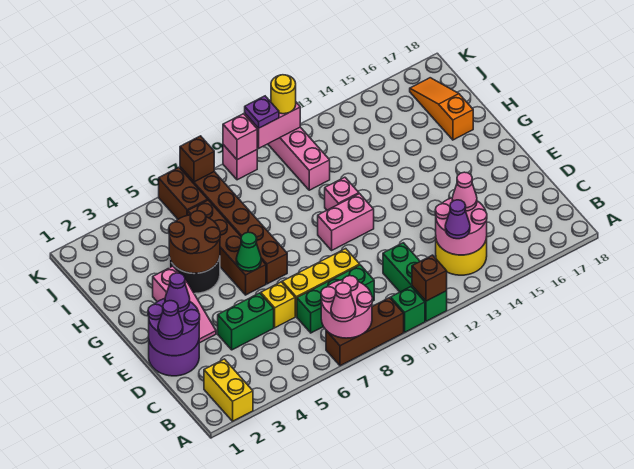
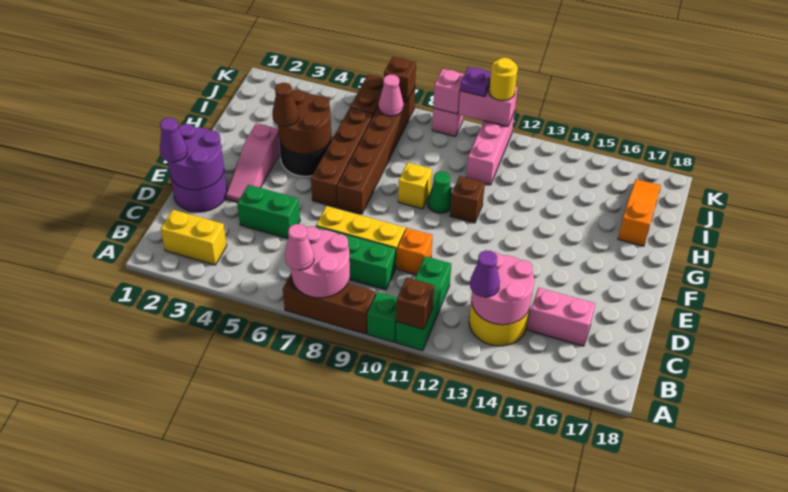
yellow brick A2:B2 level 1 -> yellow brick B2:B3 level 1
pink cone C14 level 3 -> pink cone J7 level 2
yellow brick D6 level 1 -> yellow brick G9 level 1
none -> orange brick D10 level 1
purple cone E2 level 3 -> none
green cone F6 level 2 -> green cone G10 level 1
pink brick F10:F11 level 1 -> pink brick C15:C16 level 1
none -> brown cone G4 level 3
pink brick G11 level 1 -> brown brick G11 level 1

